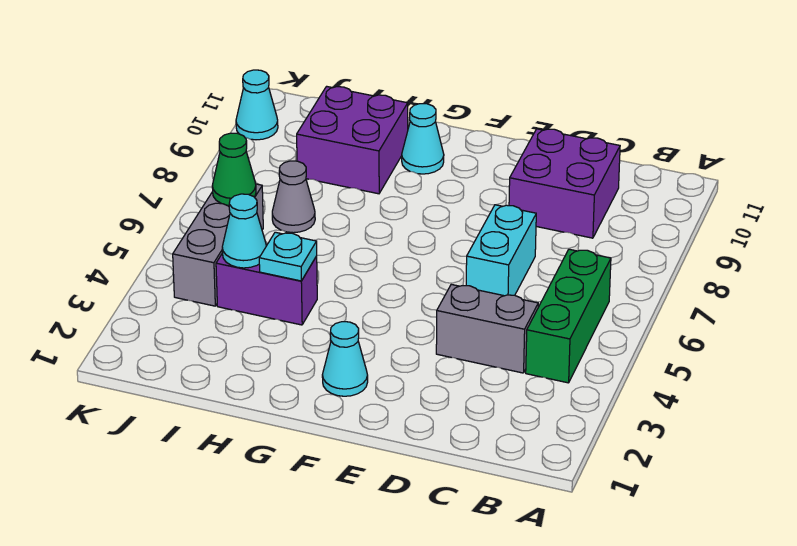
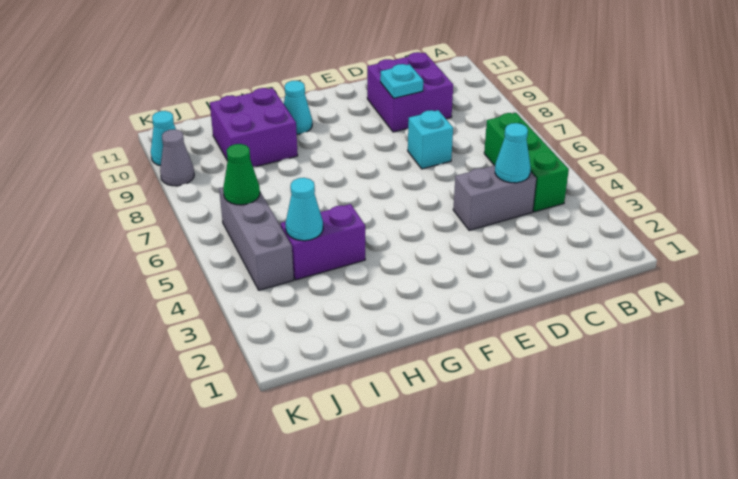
cyan brick D6:D7 level 1 -> cyan brick D7 level 1
cyan cone F2 level 1 -> cyan cone C4 level 2
cyan plate H4 level 2 -> cyan plate D9 level 2
grey cone I7 level 1 -> grey cone K9 level 1

